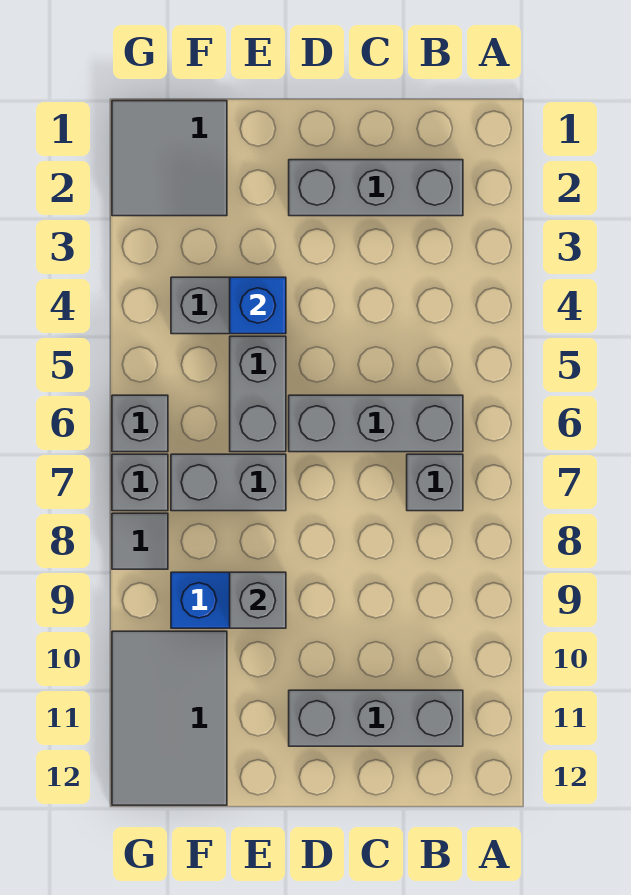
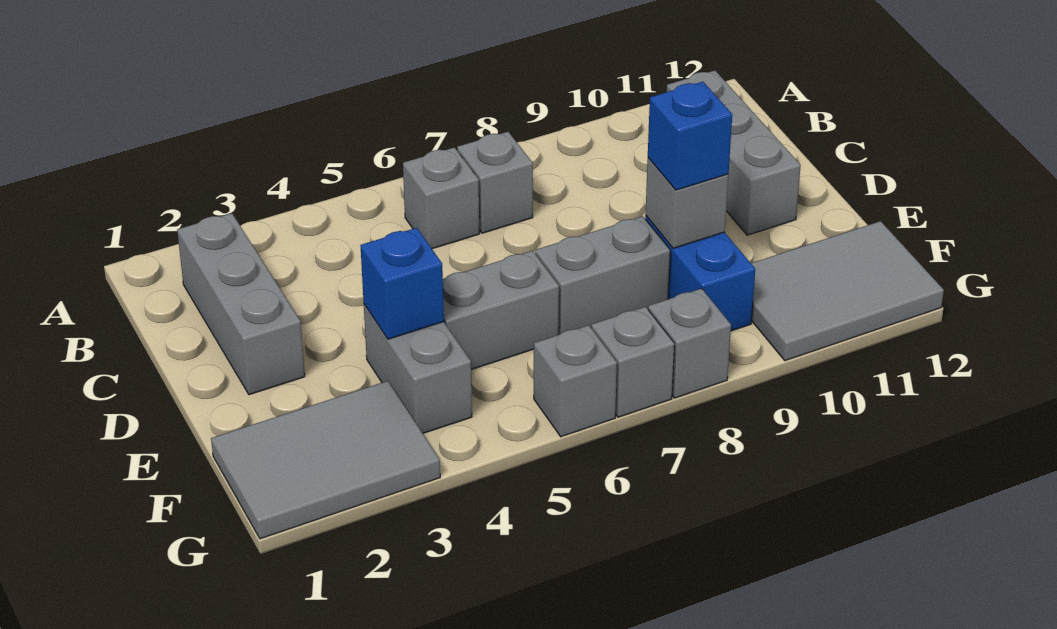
grey brick B6:D6 level 1 -> grey brick B6 level 1
grey brick E7:F7 level 1 -> grey brick E7:E8 level 1
none -> blue brick E9 level 3
grey tile F1:G2 level 1 -> grey tile F1:G3 level 1
grey tile G8 level 1 -> grey brick G8 level 1

